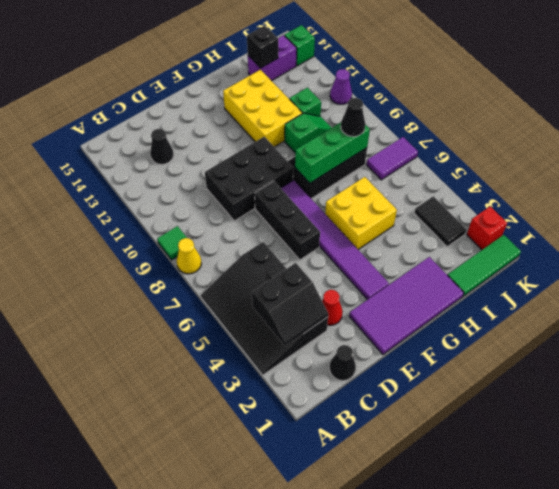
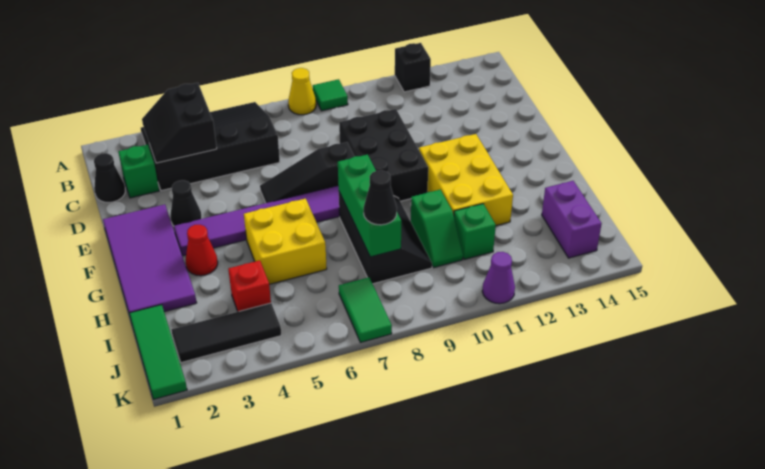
black cone C13 level 1 -> black cone E3 level 1
red cone D3 level 1 -> red cone G3 level 1
black brick E6:E8 level 1 -> black slope E6:E8 level 1 top 8
yellow brick G11:H13 level 1 -> yellow brick F11:H12 level 1
black brick I14 level 2 -> black brick A12 level 1
black tile J3:J4 level 1 -> black tile J2:J4 level 1
purple tile J7:K7 level 1 -> green tile J7:K7 level 1
red brick K2 level 1 -> red brick I4 level 1
green brick K14 level 1 -> green brick C2 level 1

